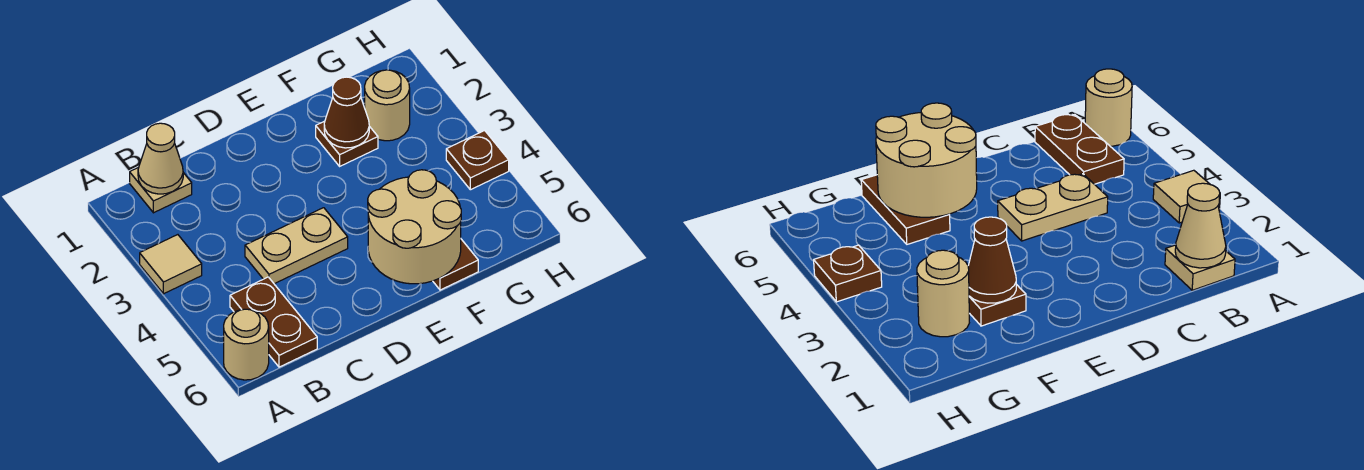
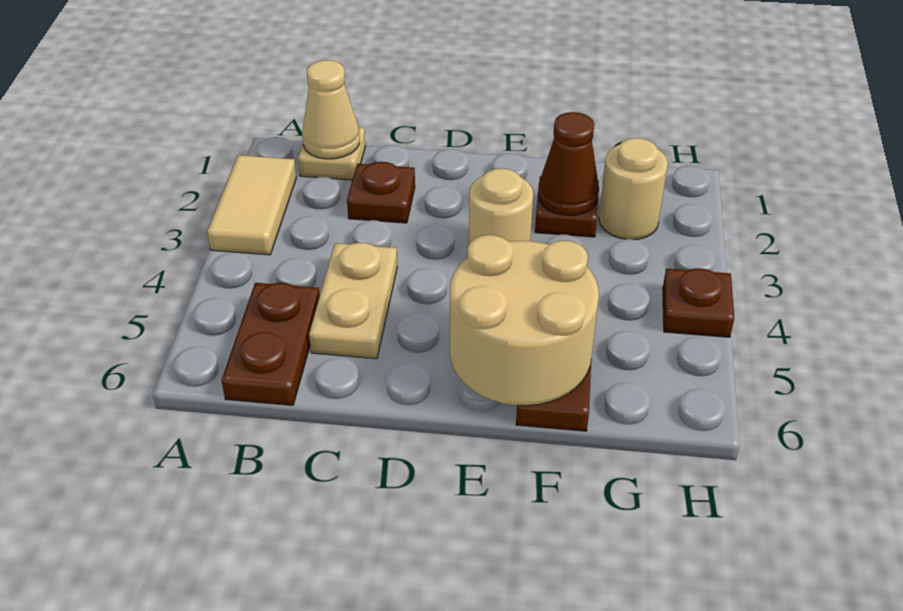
tan tile A3 level 1 -> tan tile A2:A3 level 1
tan round brick A6 level 1 -> tan round brick E3 level 1
none -> brown plate C2 level 1
tan plate C4:D4 level 1 -> tan plate C4:C5 level 1

